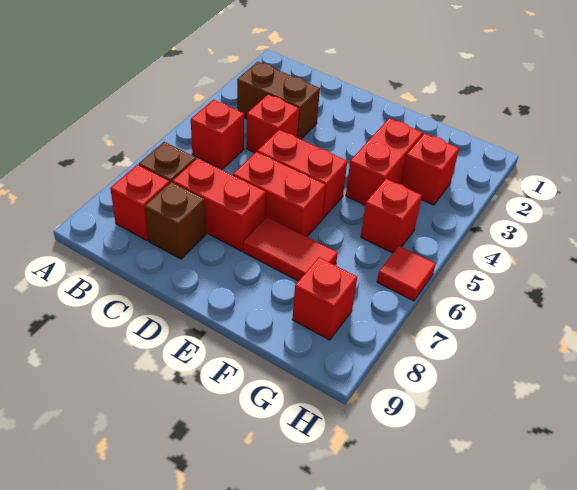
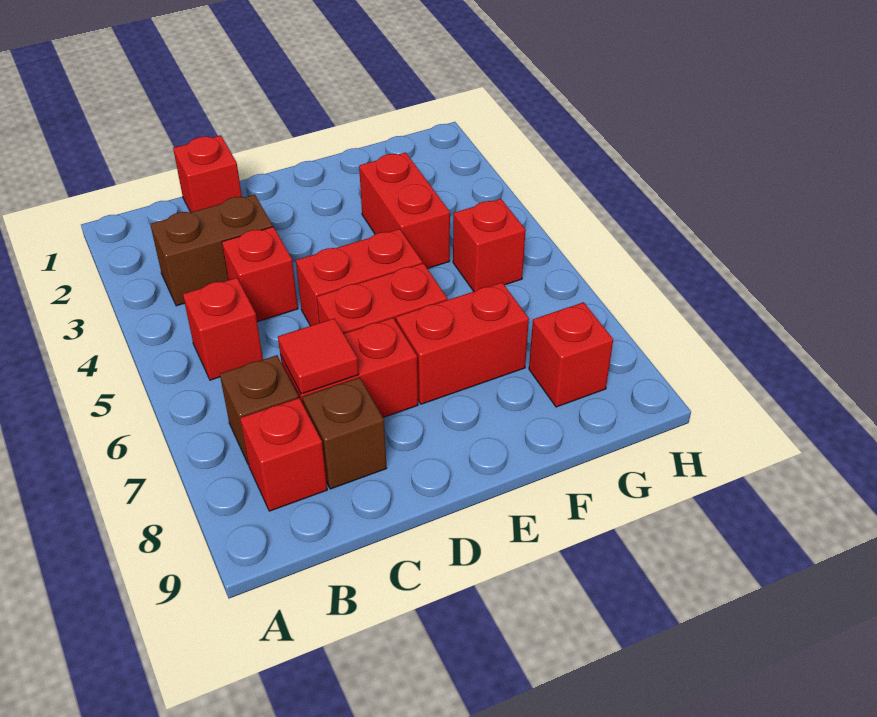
red tile E7:F7 level 1 -> red brick E7:F7 level 1
red brick G3 level 1 -> red brick C1 level 1
red tile H6 level 1 -> red tile C7 level 2

